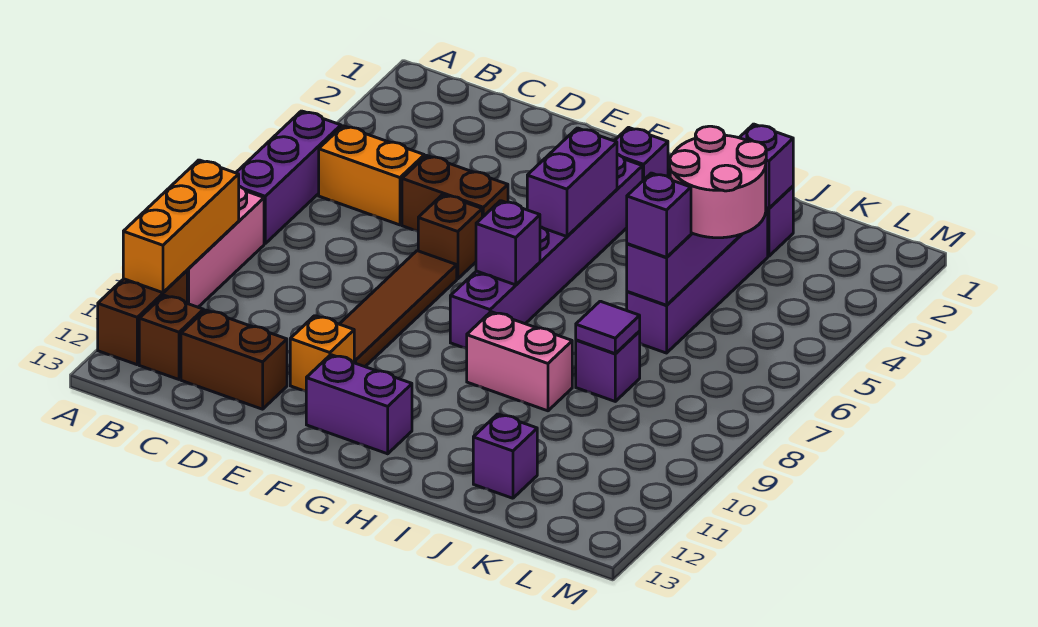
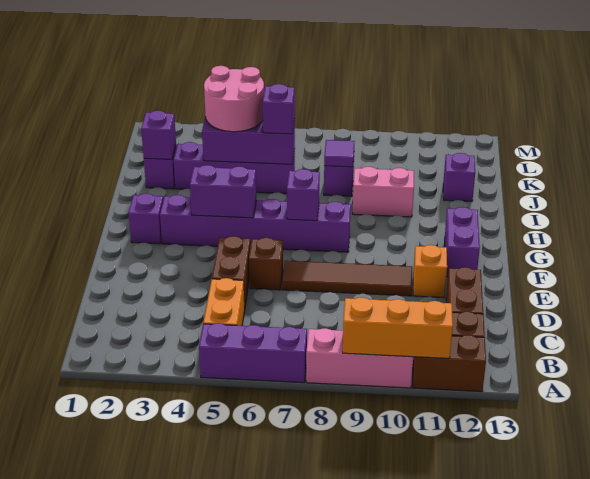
pink brick H9:I9 level 1 -> pink brick I9:I10 level 1

